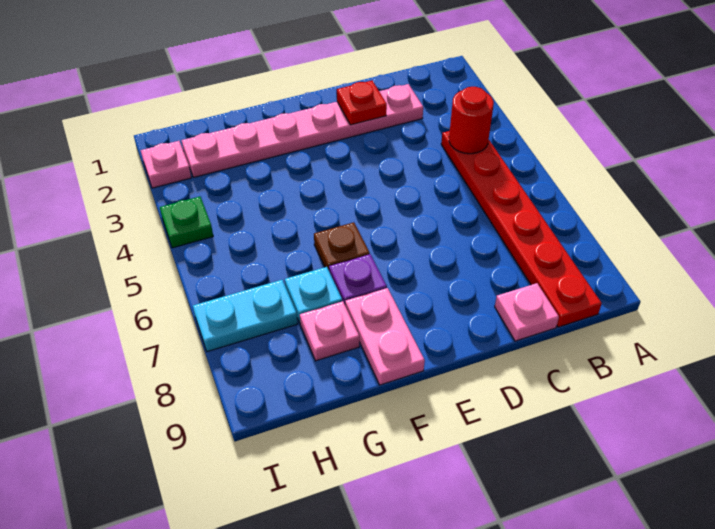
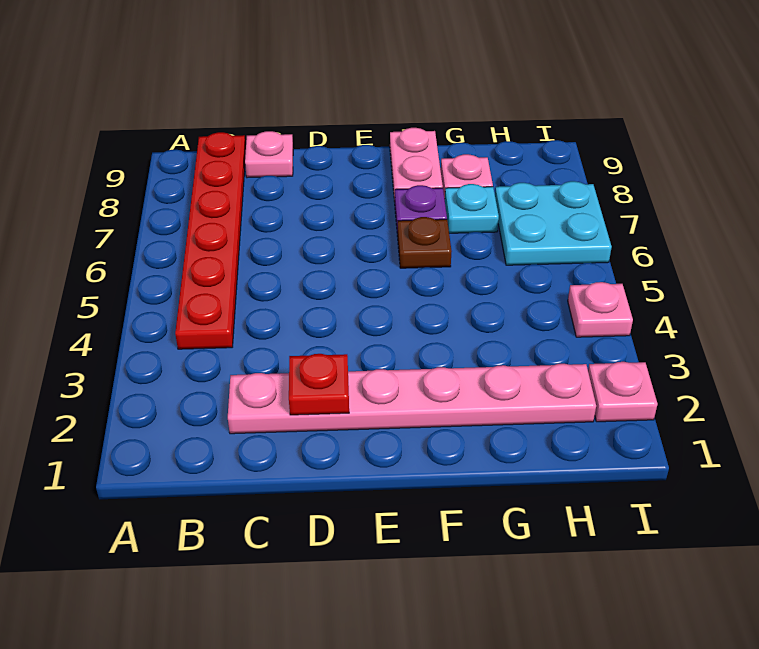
red round brick B4 level 2 -> none
cyan plate H7:I7 level 1 -> cyan plate H6:I7 level 1
green plate I4 level 1 -> pink plate I4 level 1

